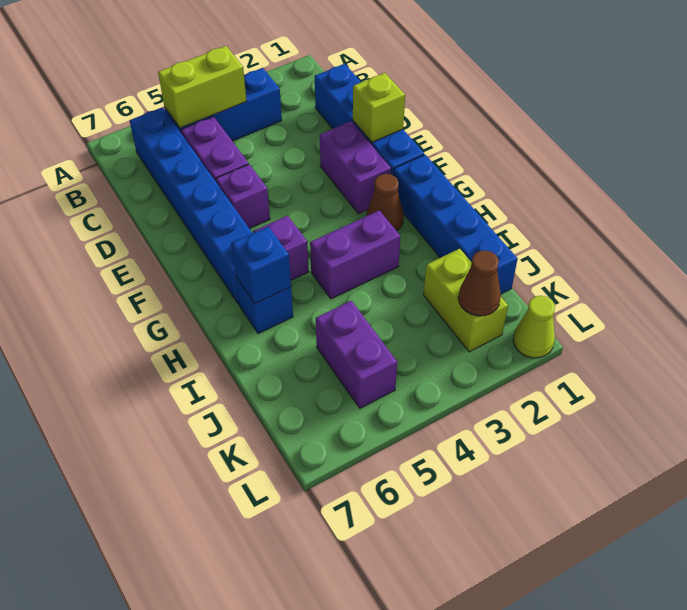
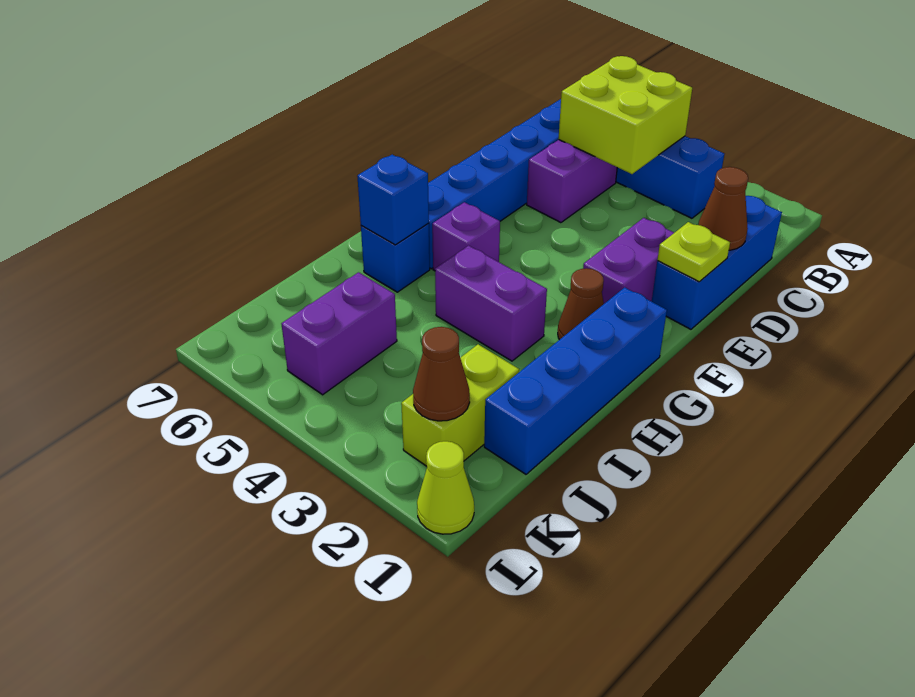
lime brick B4:B5 level 2 -> lime brick B4:C5 level 2
blue brick C1:F1 level 1 -> blue brick C1:E1 level 1
none -> brown cone D1 level 2
lime brick E1 level 2 -> lime plate E1 level 2
purple brick E5 level 1 -> none

